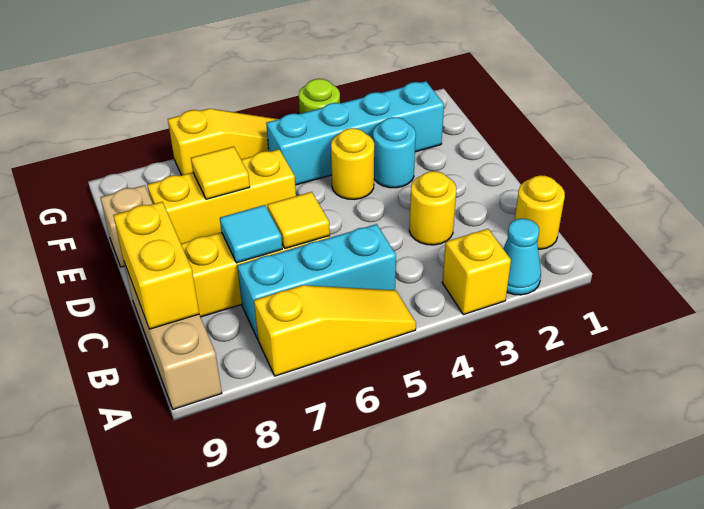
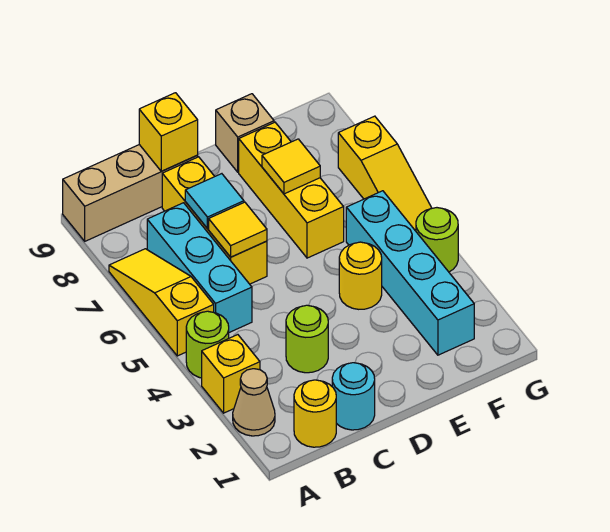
cyan cone A2 level 1 -> tan cone A2 level 1
none -> lime round brick A4 level 1
yellow slope A5:A7 level 1 top 7 -> yellow slope A5:A7 level 1 top 5
yellow brick B9:C9 level 2 -> yellow brick C9 level 2
yellow round brick C3 level 1 -> lime round brick C3 level 1
cyan round brick E3 level 1 -> cyan round brick C1 level 1

